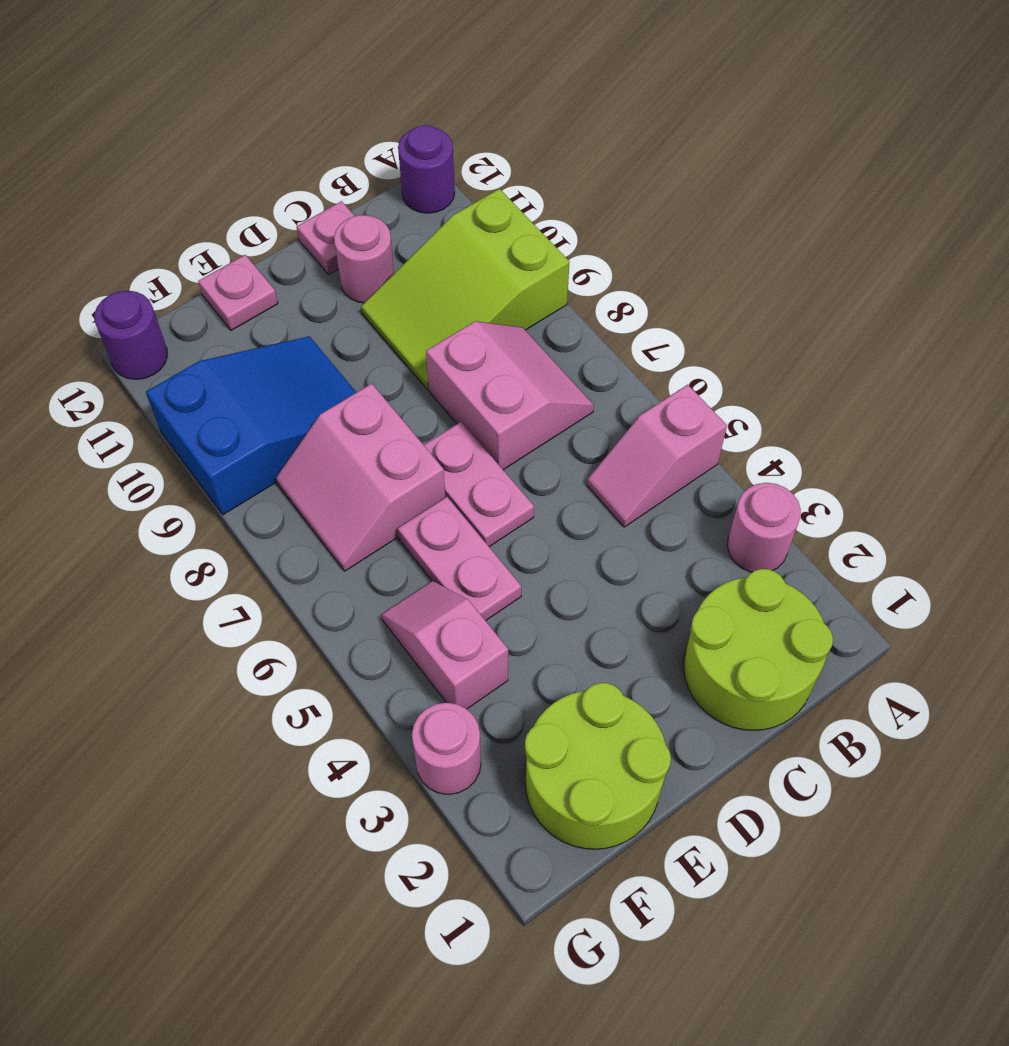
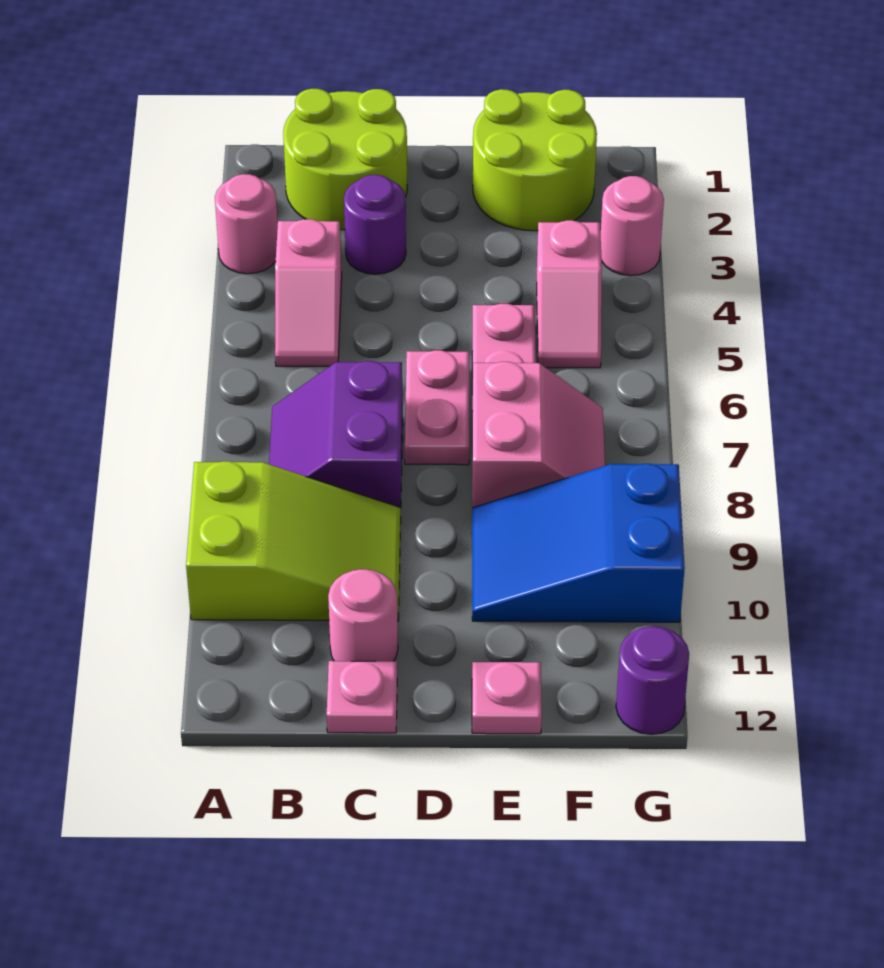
pink slope A5:B5 level 1 top A -> pink slope B4:B5 level 1 top 4
purple round brick A12 level 1 -> purple round brick C3 level 1
pink slope B7:C8 level 1 top C -> purple slope B7:C8 level 1 top C

